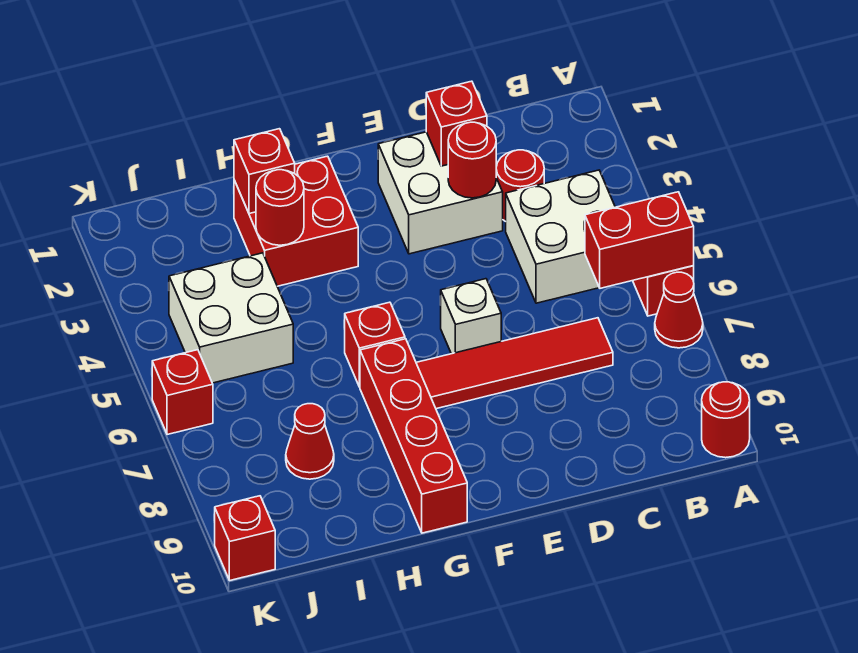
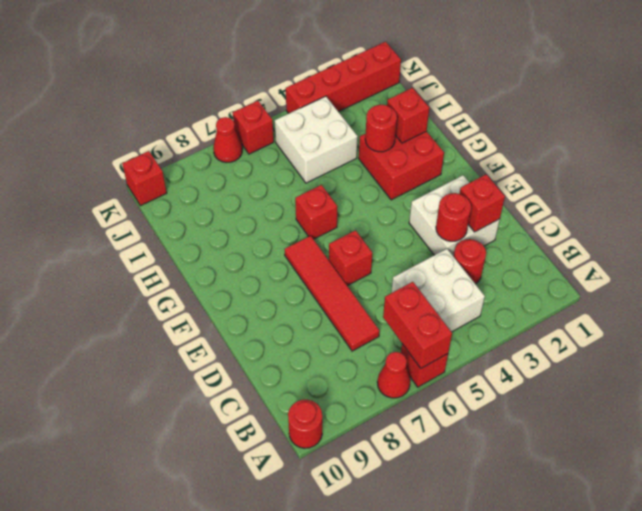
white brick E6 level 1 -> red brick E6 level 1
red brick G7:G10 level 1 -> red brick K1:K4 level 1
red cone I8 level 1 -> red cone K7 level 1

